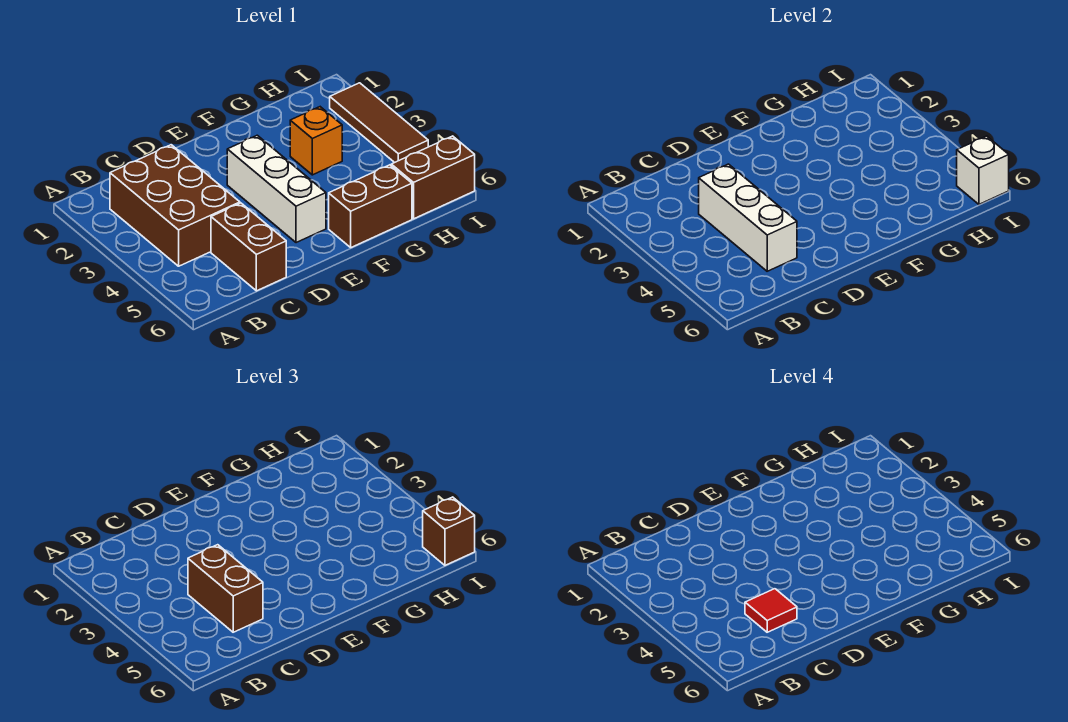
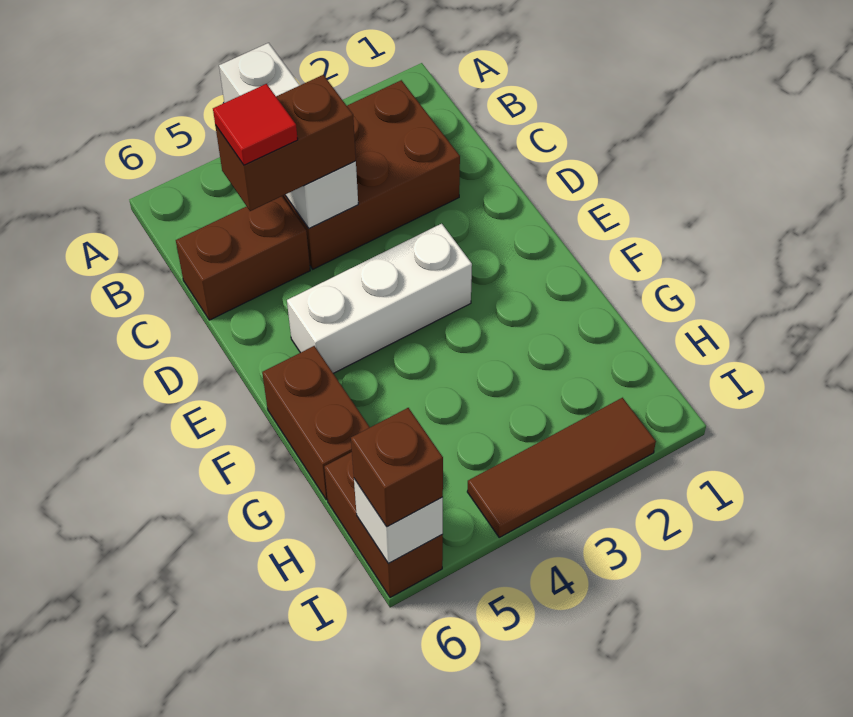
white brick C3:C5 level 2 -> white brick A4:C4 level 2
orange brick G3 level 1 -> none

